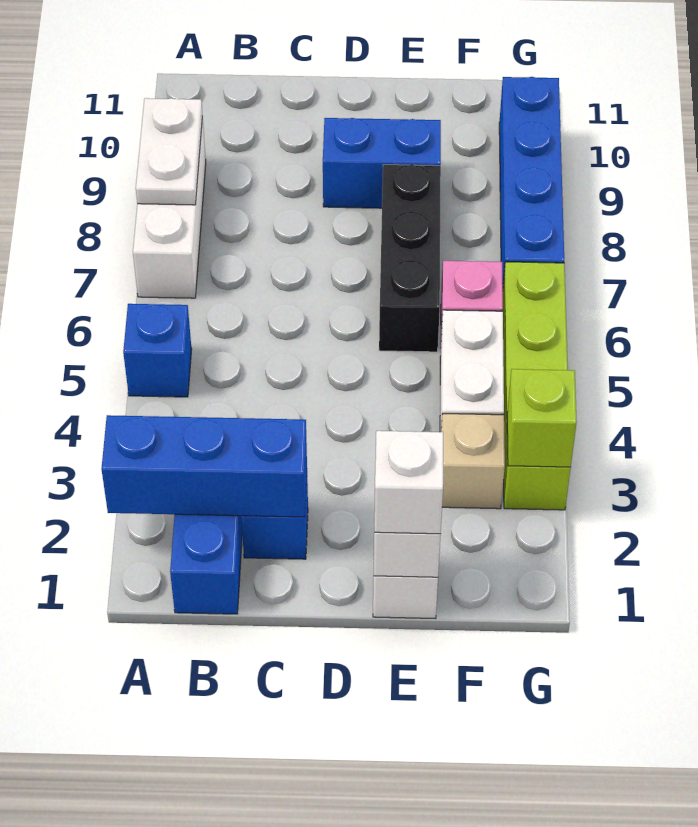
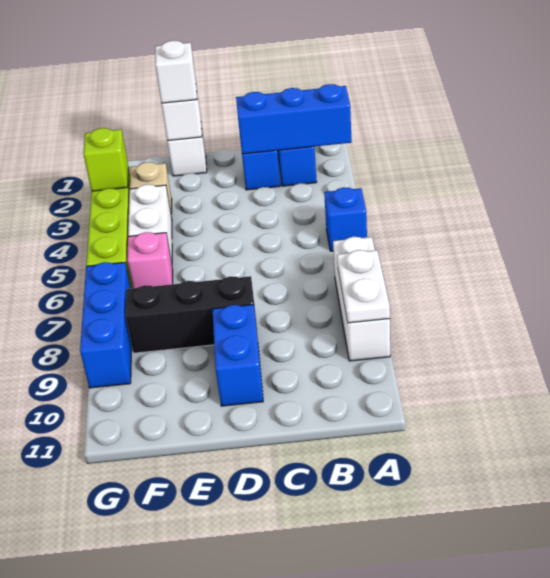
blue brick D9:E9 level 1 -> blue brick D9:D10 level 1
black brick E6:E8 level 1 -> black brick D8:F8 level 1
blue brick G7:G10 level 1 -> blue brick G7:G9 level 1

